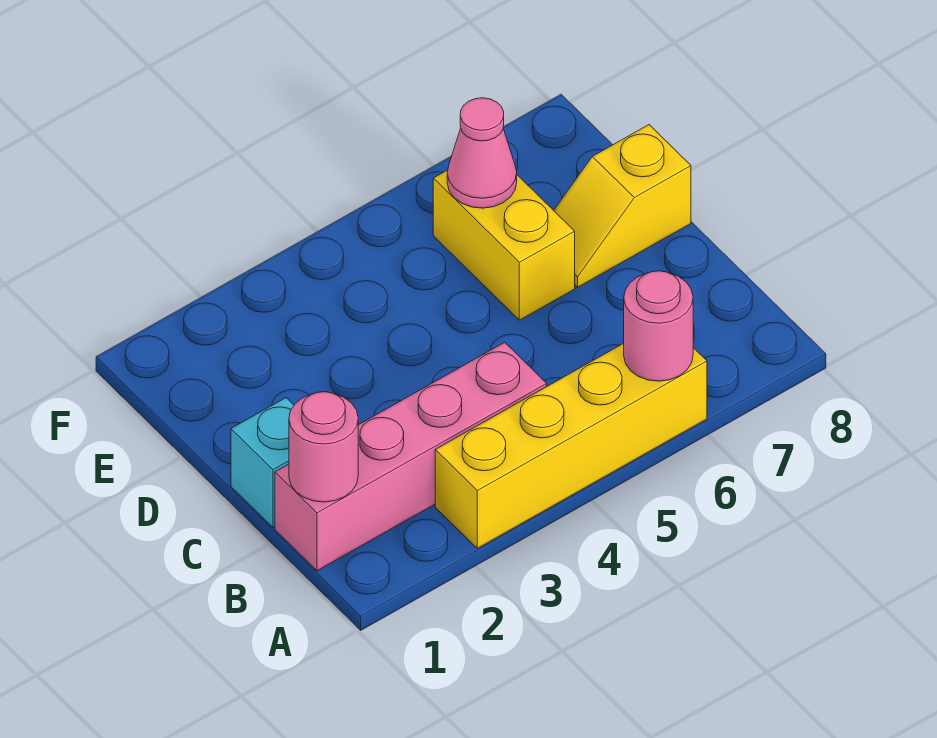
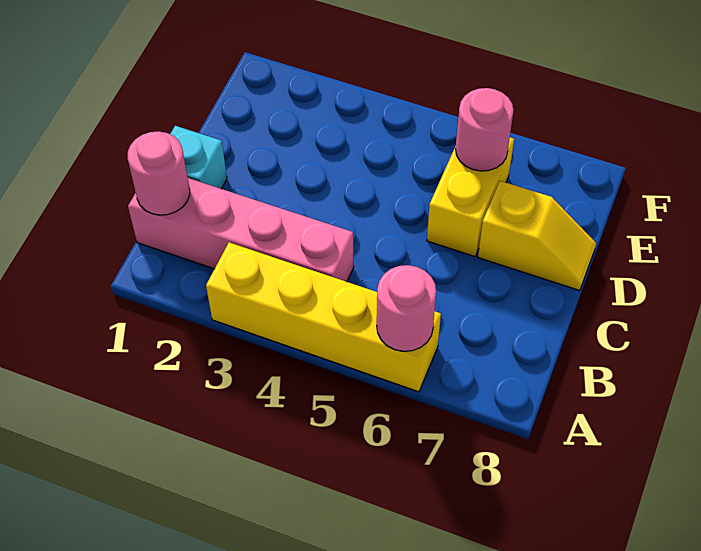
yellow slope D7:D8 level 1 top 8 -> yellow slope D7:D8 level 1 top 7
pink cone E6 level 2 -> pink round brick E6 level 2

